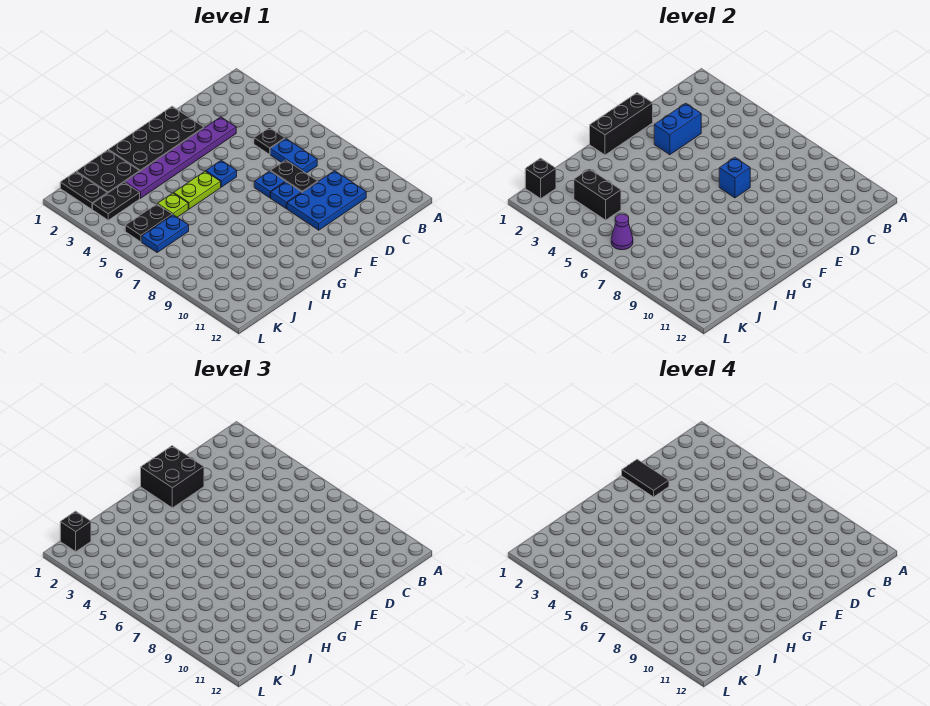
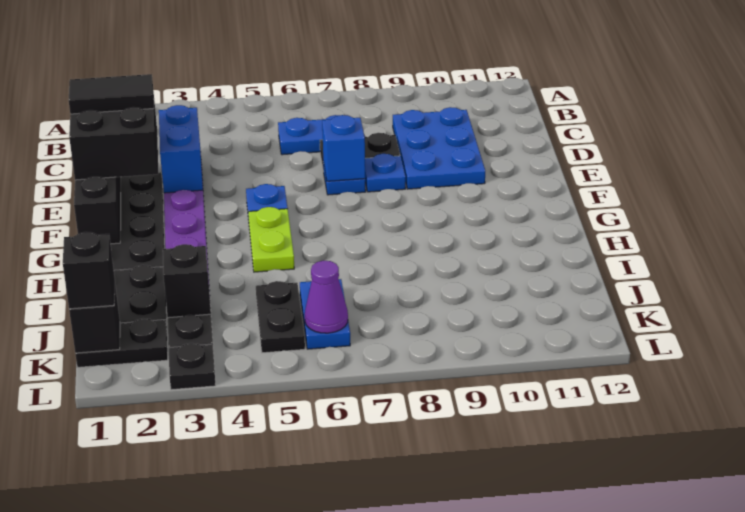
black plate C5 level 1 -> black plate L3 level 1
lime plate I5 level 1 -> none
black brick J3:J4 level 2 -> black brick J3 level 2

